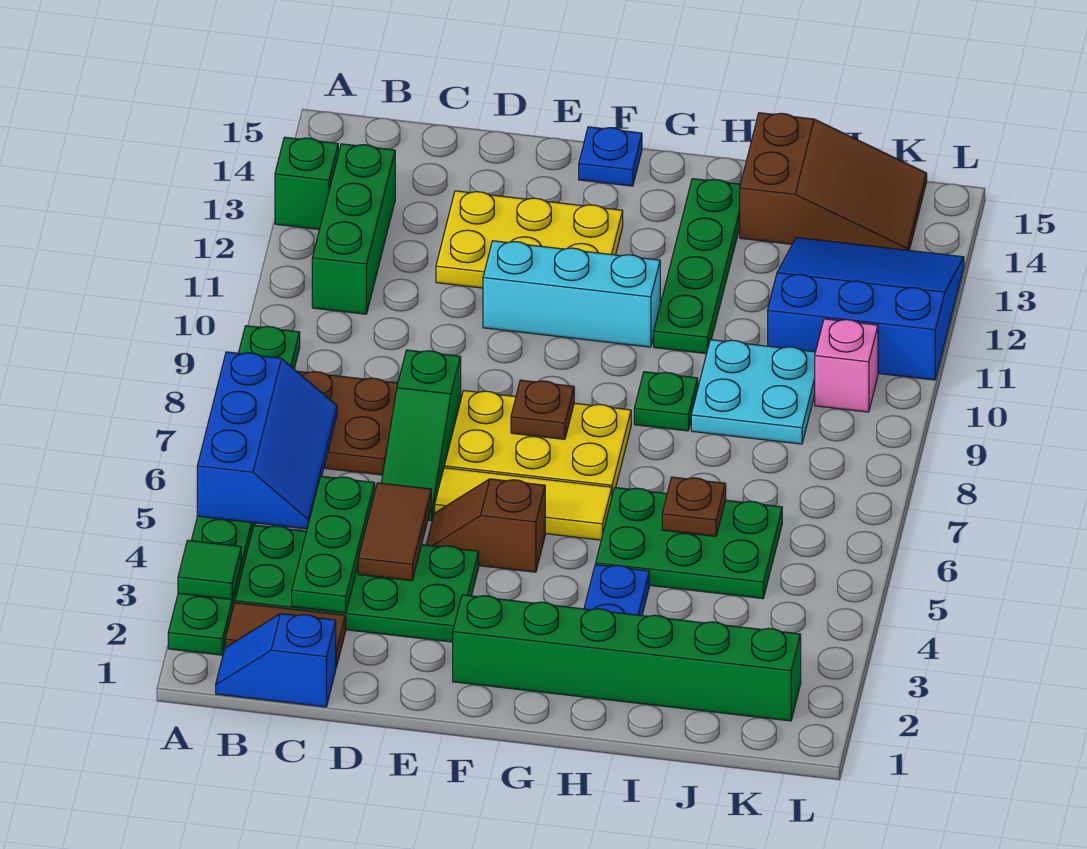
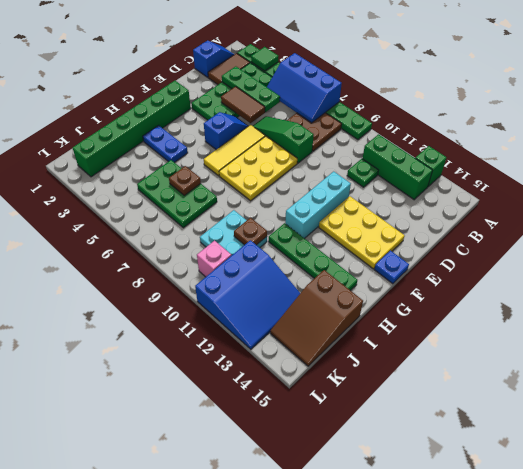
yellow plate D12:F13 level 1 -> yellow plate E12:F14 level 1
brown slope E5:F5 level 1 top F -> blue slope E5:F5 level 1 top F
brown plate F8 level 2 -> brown plate I10 level 2
green plate H5:J6 level 1 -> green plate I5:J7 level 1
green plate H9 level 1 -> green plate C11 level 1

